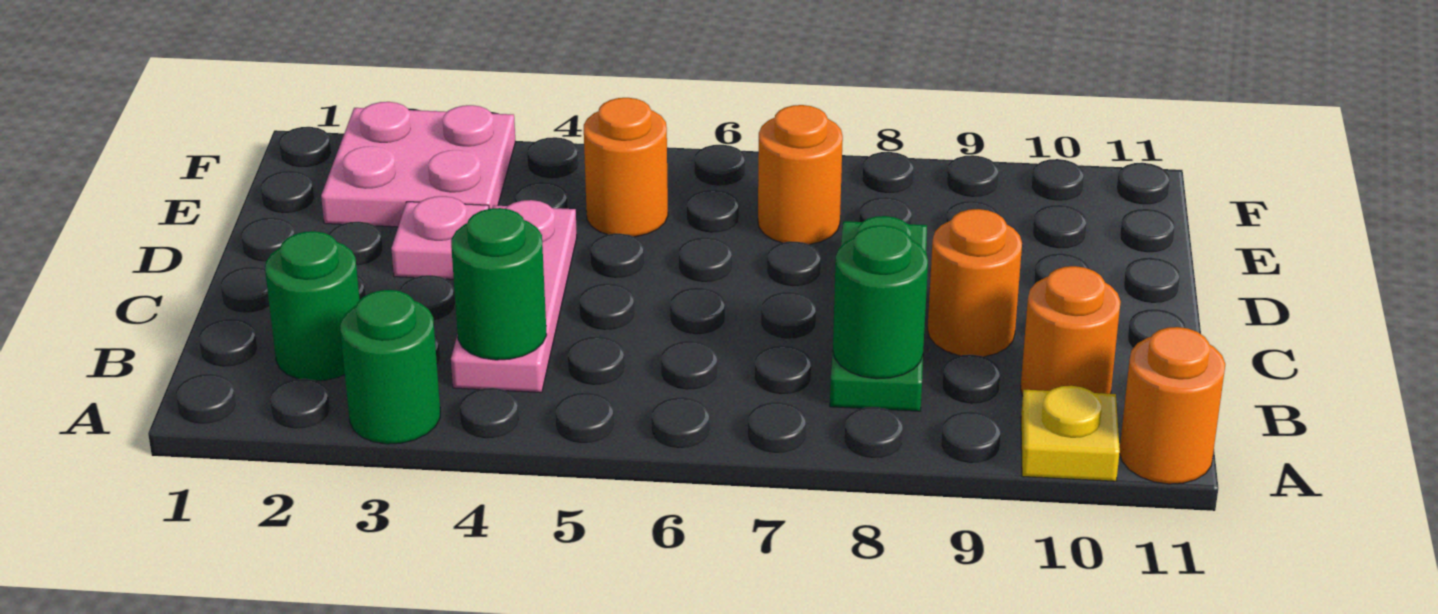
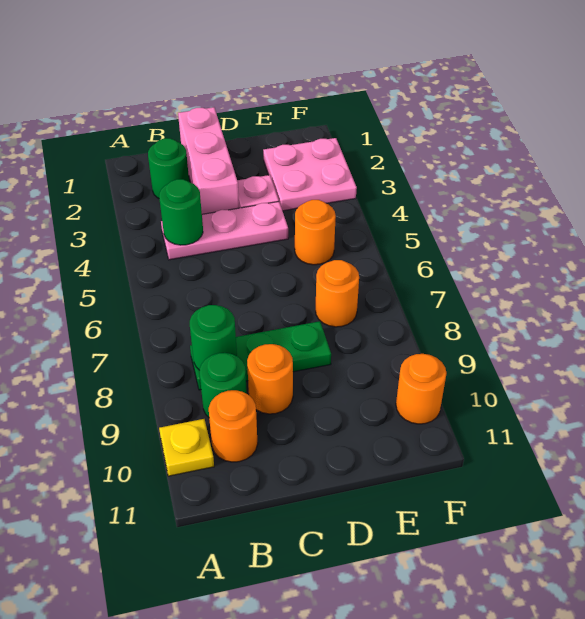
green round brick A3 level 1 -> green round brick B9 level 1
orange round brick A11 level 1 -> orange round brick F10 level 1
none -> pink brick C1:C3 level 1

